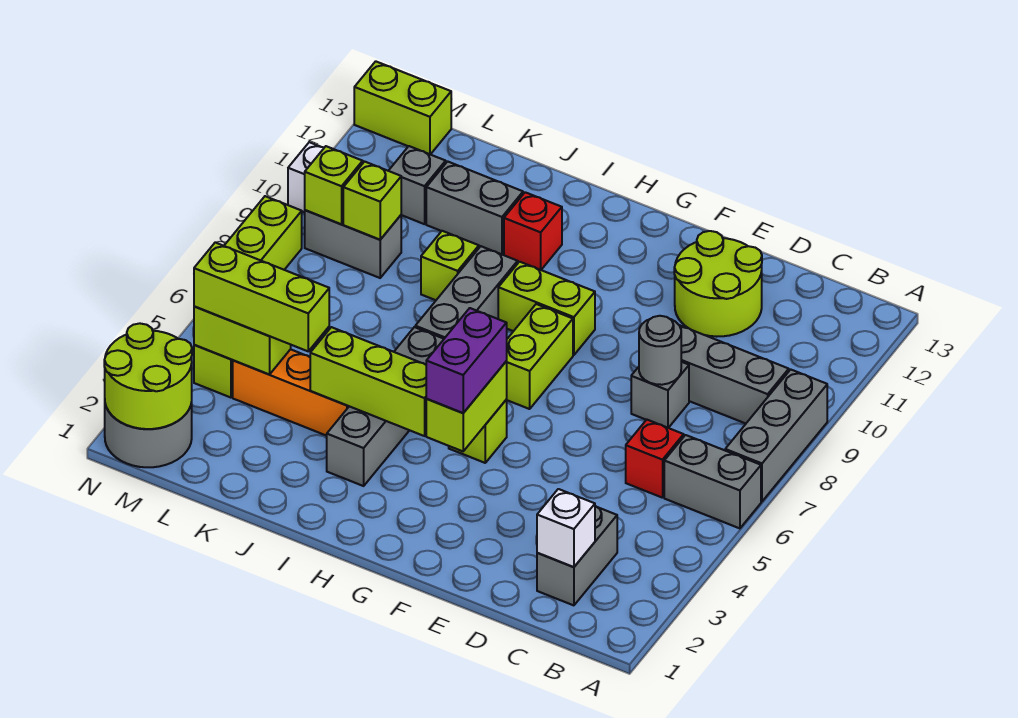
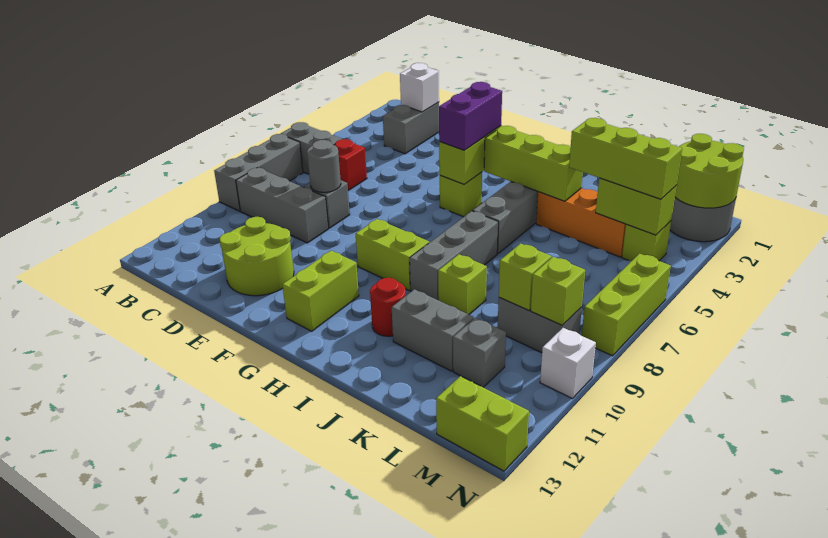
lime brick G7:G8 level 1 -> lime brick G11:G12 level 1
red brick I11 level 1 -> red round brick I11 level 1

